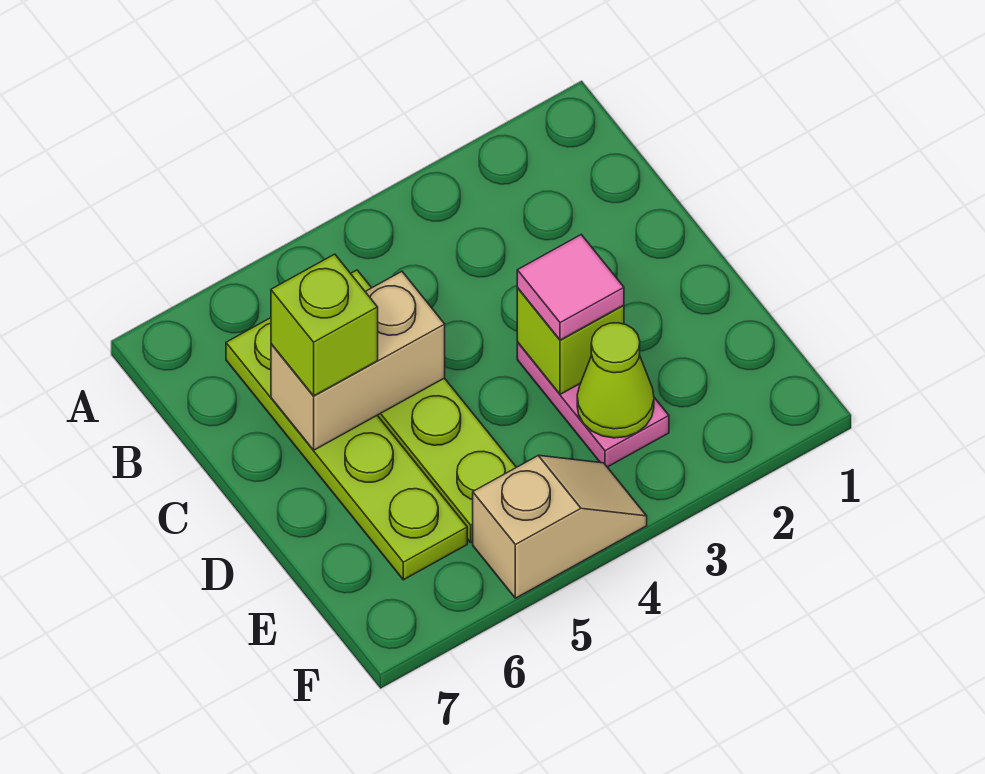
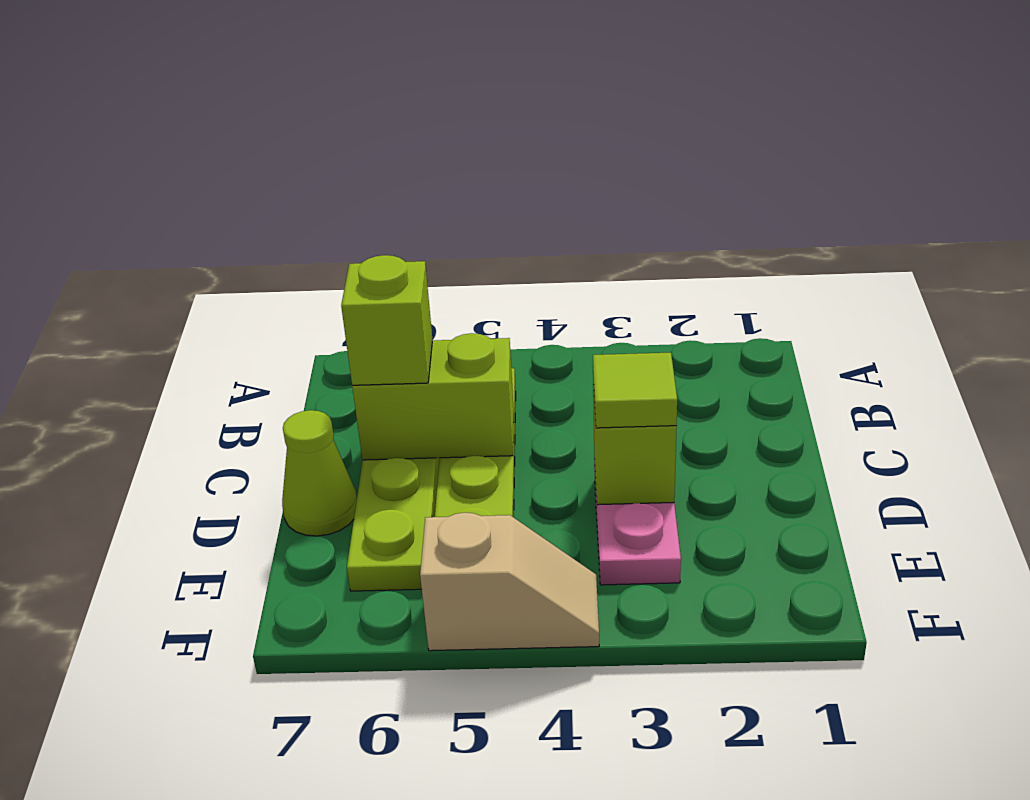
tan brick C5:C6 level 2 -> lime brick C5:C6 level 2
pink tile D3 level 3 -> lime tile D3 level 3
lime cone E3 level 2 -> lime cone D7 level 1

